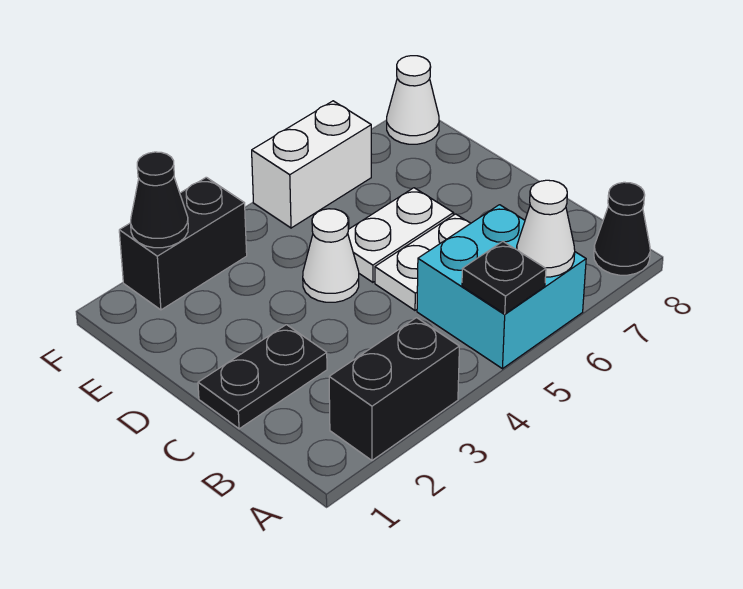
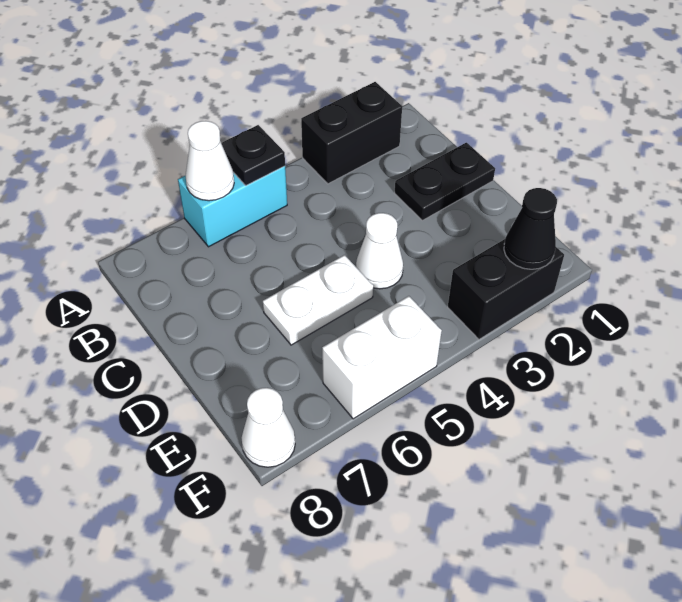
cyan brick A5:B6 level 1 -> cyan brick A5:A6 level 1
black cone A8 level 1 -> none
white plate C5:C6 level 1 -> none

